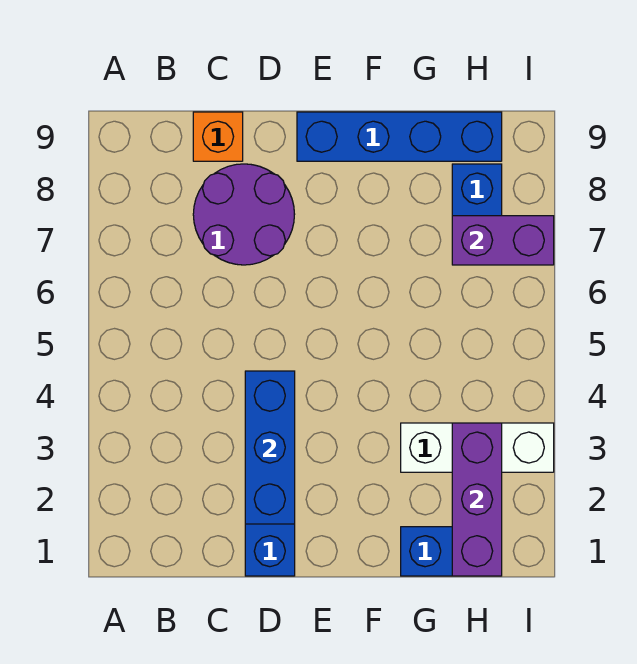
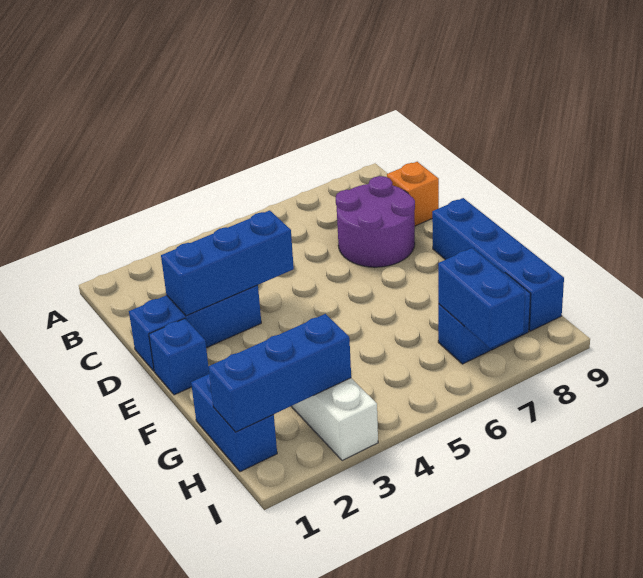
none -> blue brick E1 level 1
purple brick H1:H3 level 2 -> blue brick H1:H3 level 2
purple brick H7:I7 level 2 -> blue brick H7:I7 level 2

